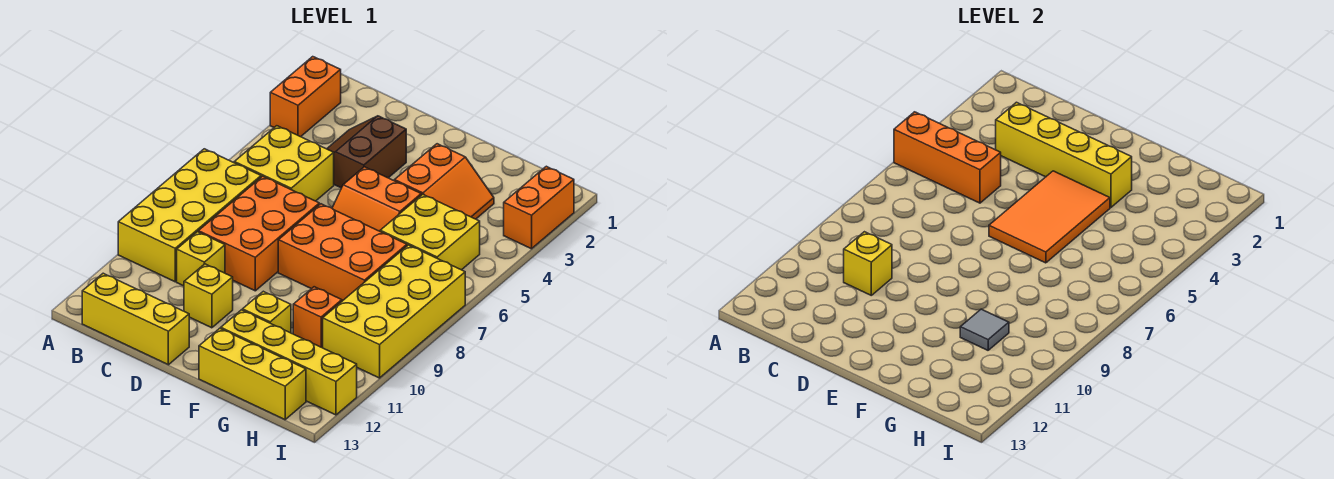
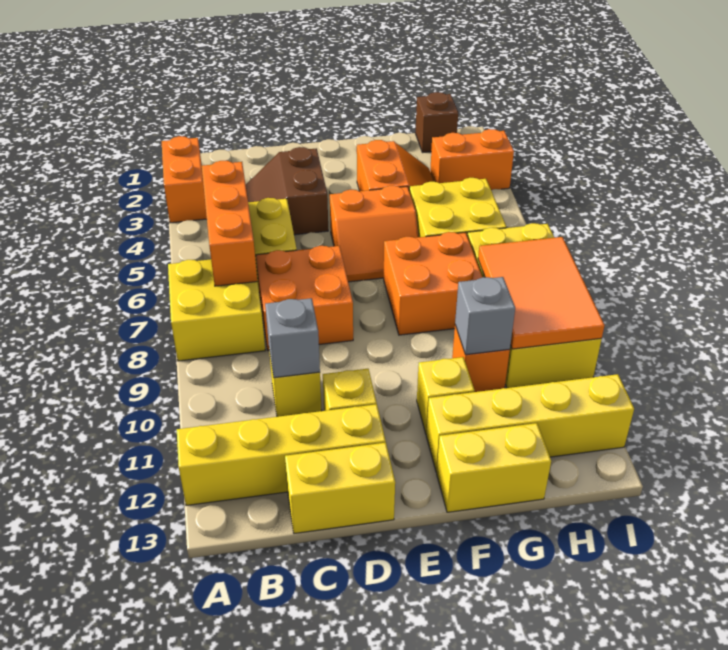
orange brick A5:C5 level 2 -> orange brick B5:B7 level 2
yellow brick A7:B10 level 1 -> yellow brick A7:B8 level 1
yellow brick B13:D13 level 1 -> yellow brick C13:D13 level 1
yellow brick C3:F3 level 2 -> yellow brick A12:D12 level 1
orange brick C7:D9 level 1 -> orange brick C7:D8 level 1
yellow brick C10 level 2 -> grey brick C10 level 2
orange tile E4:F6 level 2 -> orange tile H8:I10 level 2
orange brick E7:G8 level 1 -> orange brick F7:G8 level 1
yellow brick F13:H13 level 1 -> yellow brick F13:G13 level 1
grey tile G10 level 2 -> grey brick G10 level 2
none -> brown brick H1 level 1
orange brick I2:I3 level 1 -> orange brick H3:I3 level 1

